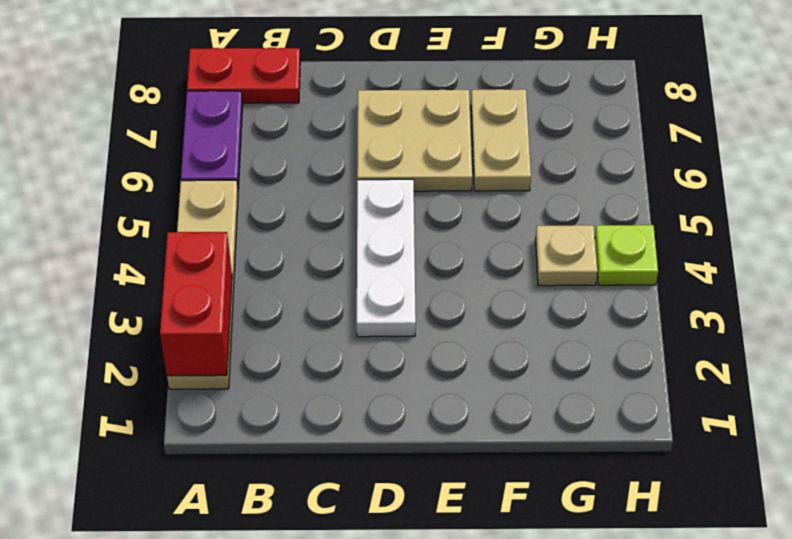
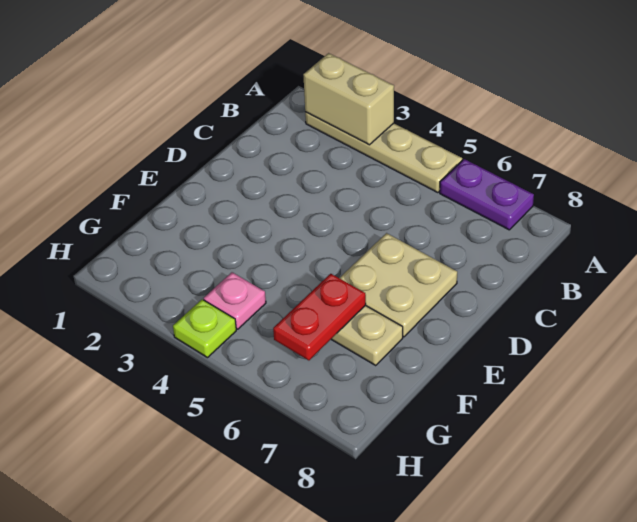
red brick A2:A3 level 2 -> tan brick A2:A3 level 2
red plate A8:B8 level 1 -> red plate F6:G6 level 2
white plate D3:D5 level 1 -> none
tan plate G4 level 1 -> pink plate G4 level 1

